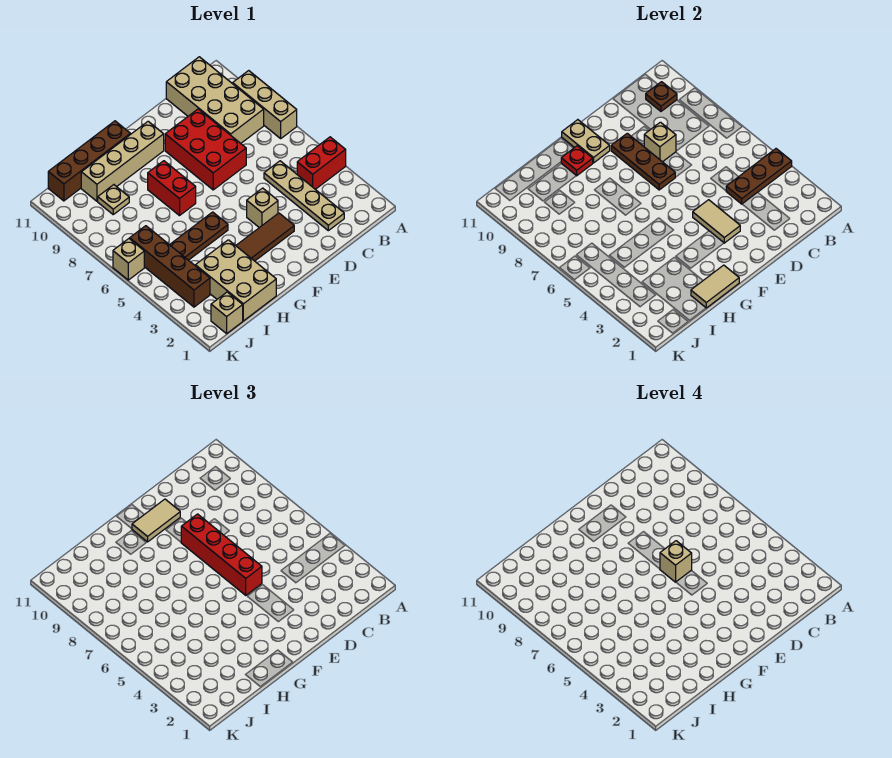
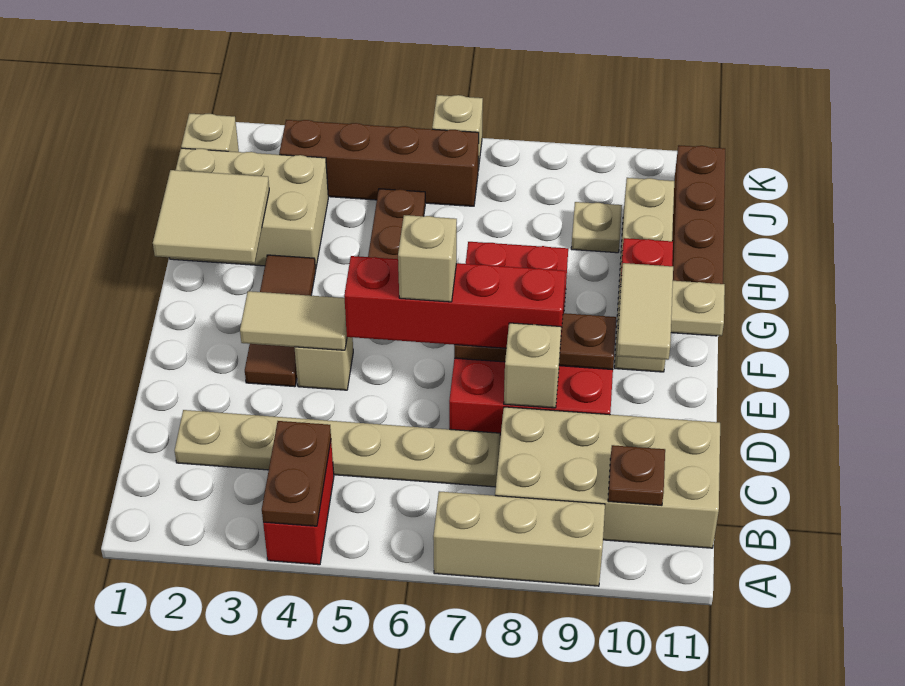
brown plate A4:C4 level 2 -> brown plate A4:B4 level 2
tan plate C2:C5 level 1 -> tan plate C2:C7 level 1
tan tile G1:H1 level 2 -> tan tile G1:H2 level 2

